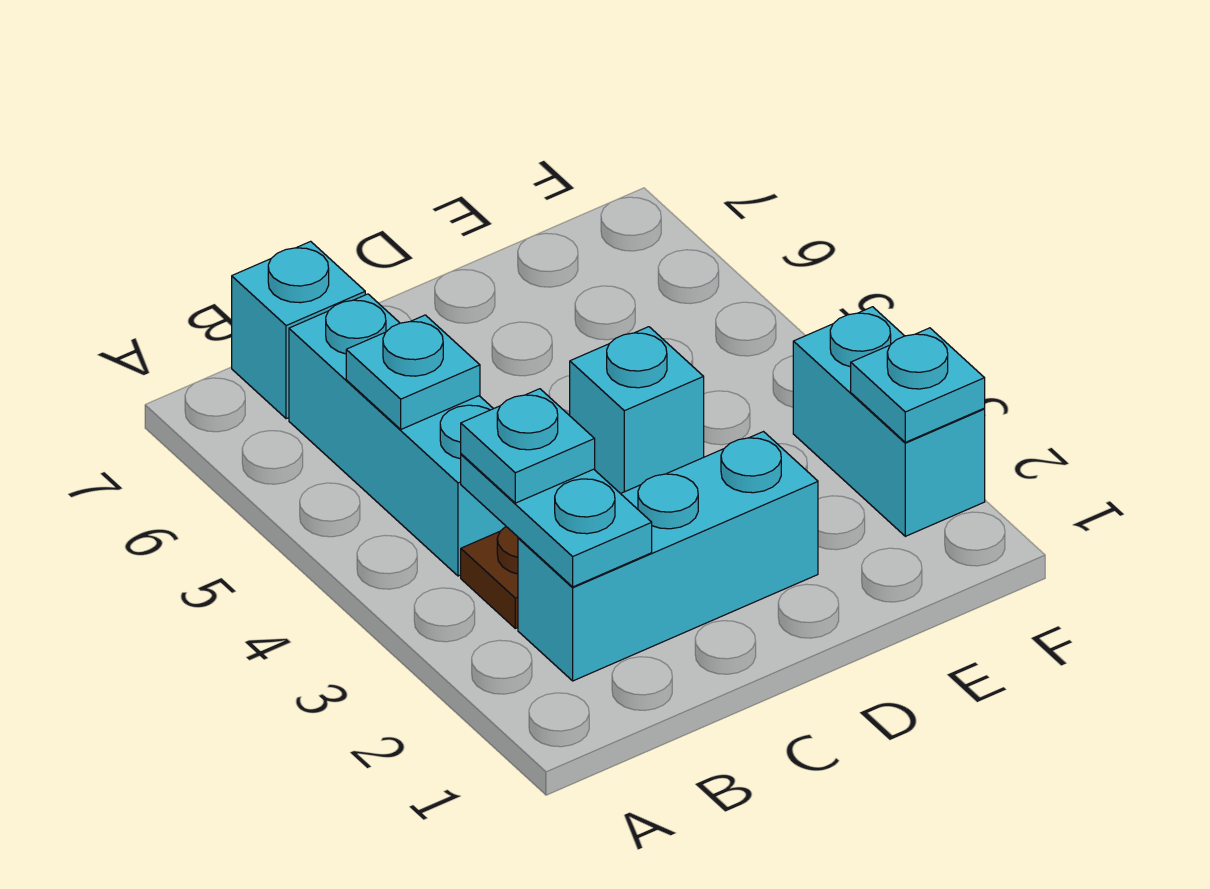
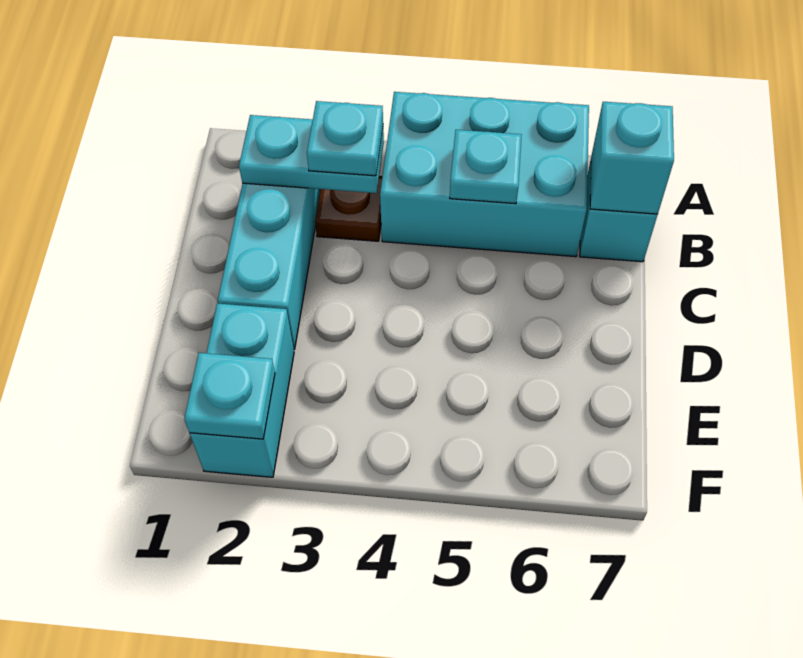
cyan brick B4:B6 level 1 -> cyan brick A4:B6 level 1
cyan brick D4 level 1 -> cyan brick B7 level 2
cyan brick F2:F3 level 1 -> cyan brick E2:F2 level 1

